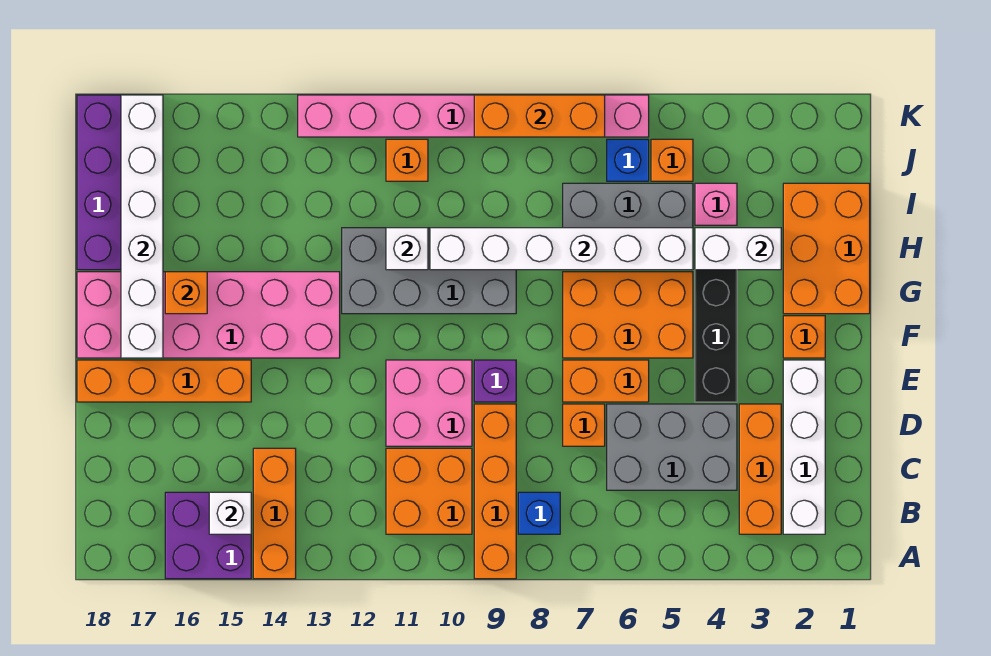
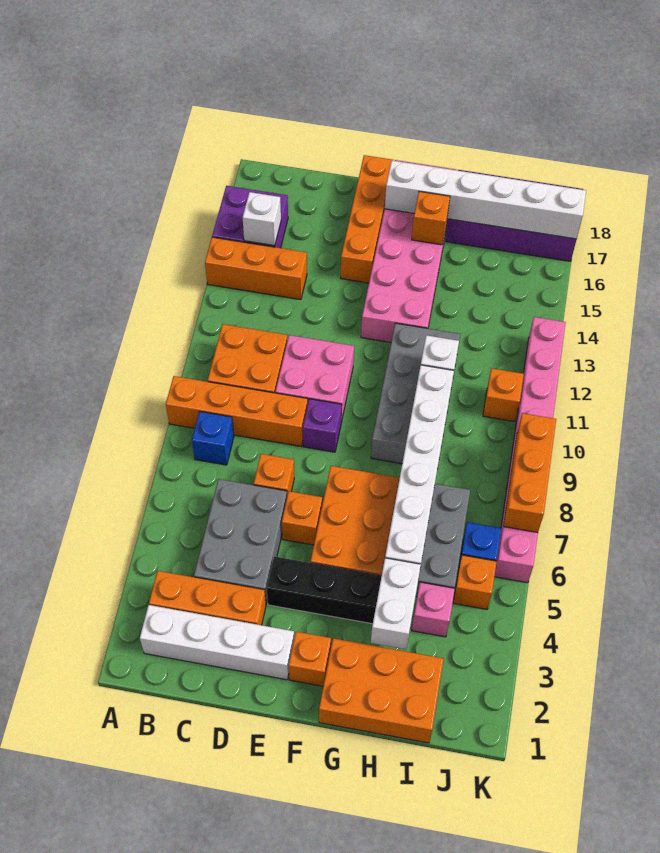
orange brick E6:E7 level 1 -> orange brick E6 level 1

